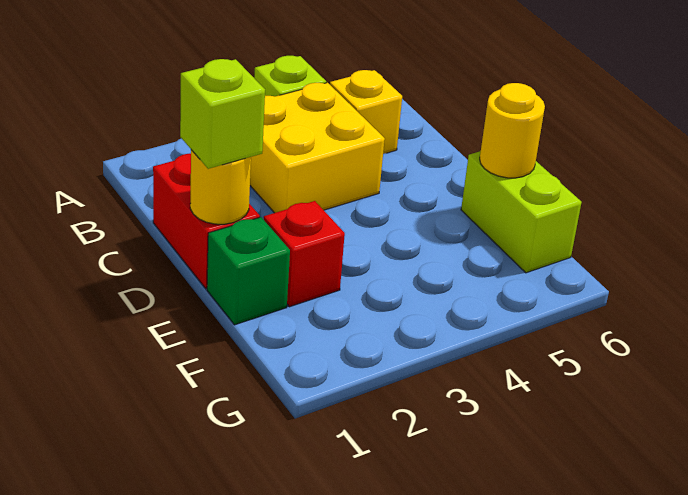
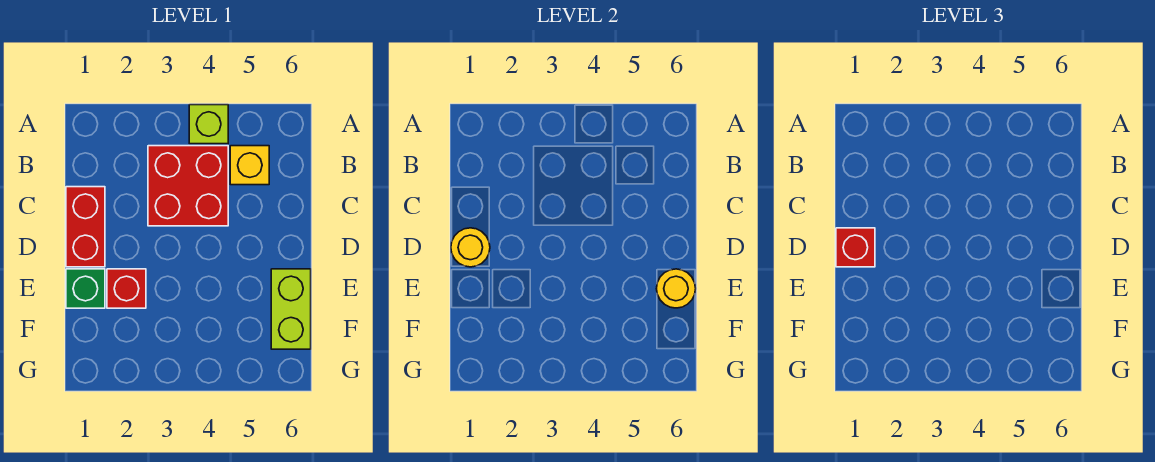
yellow brick B3:C4 level 1 -> red brick B3:C4 level 1
lime brick D1 level 3 -> red brick D1 level 3

